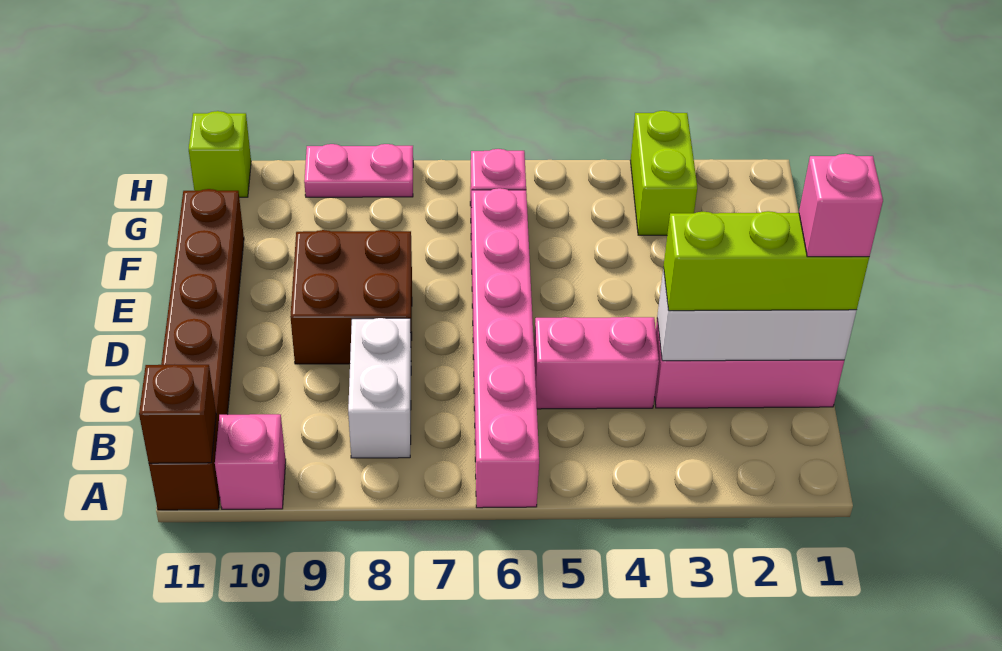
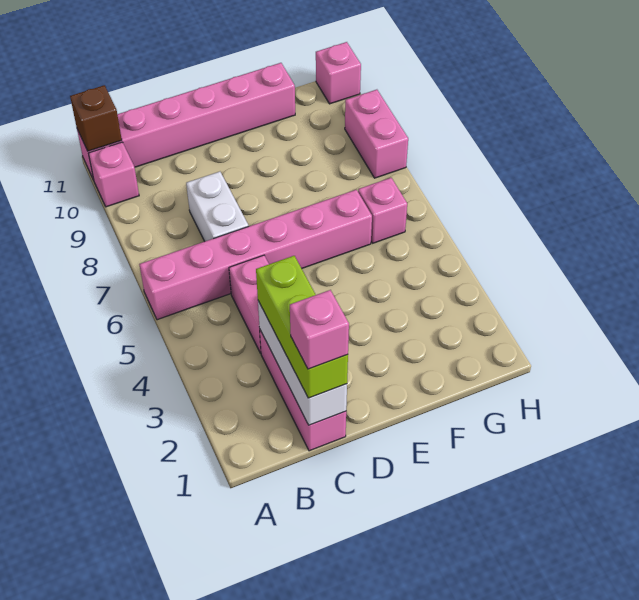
brown brick A11:F11 level 1 -> pink brick A11:F11 level 1
white brick B8:C8 level 1 -> white brick C7:C8 level 1
brown brick D8:E9 level 1 -> none
lime brick G3:H3 level 1 -> none
pink plate H8:H9 level 1 -> pink brick H8:H9 level 1
lime brick H11 level 1 -> pink brick H11 level 1

